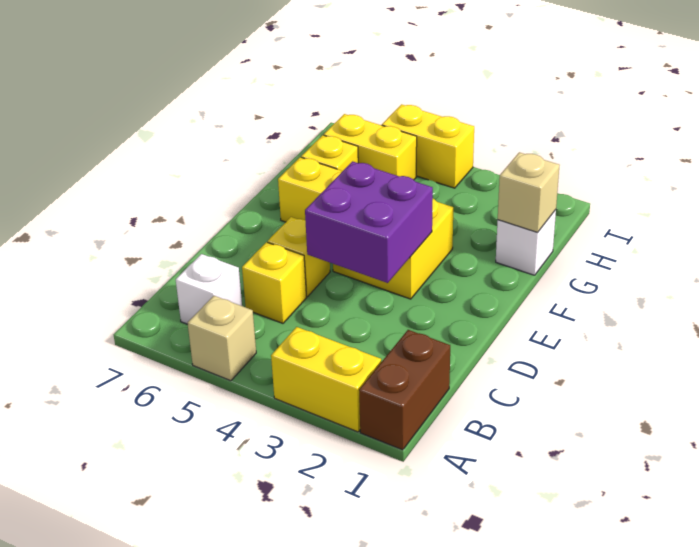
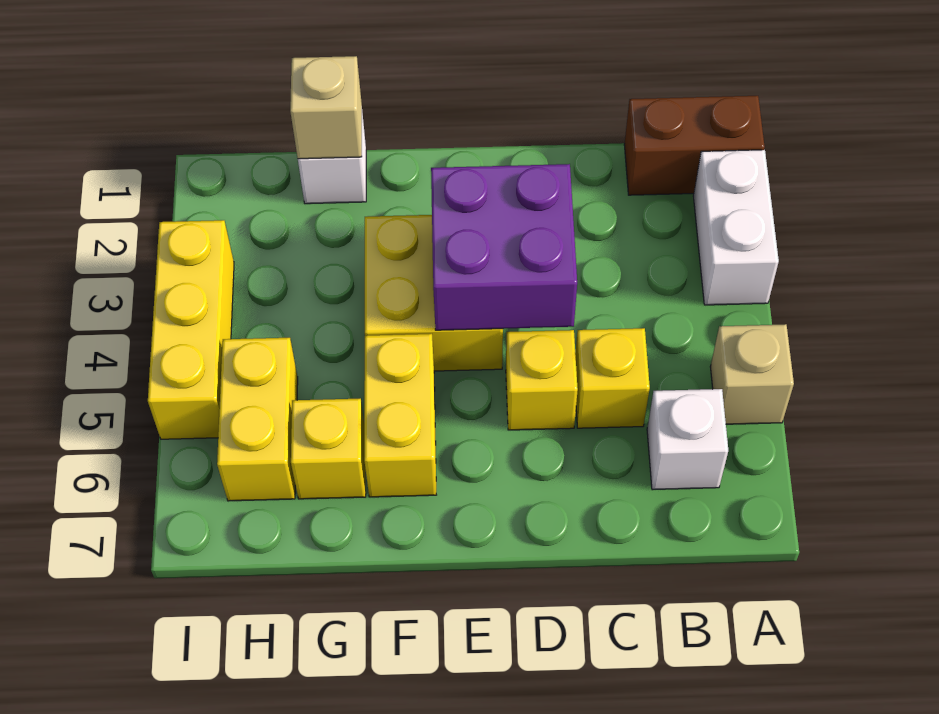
yellow brick A2:A3 level 1 -> white brick A2:A3 level 1
yellow brick I4:I5 level 1 -> yellow brick I3:I5 level 1

